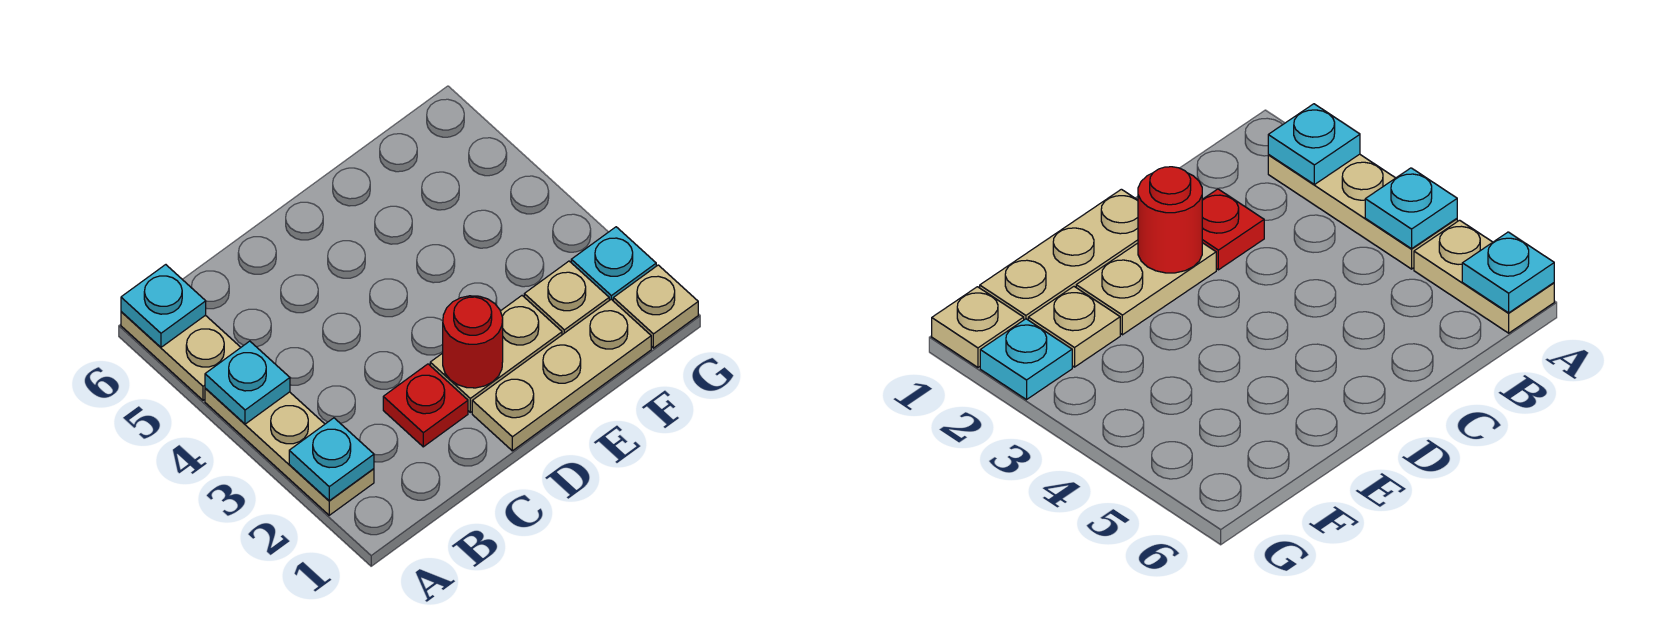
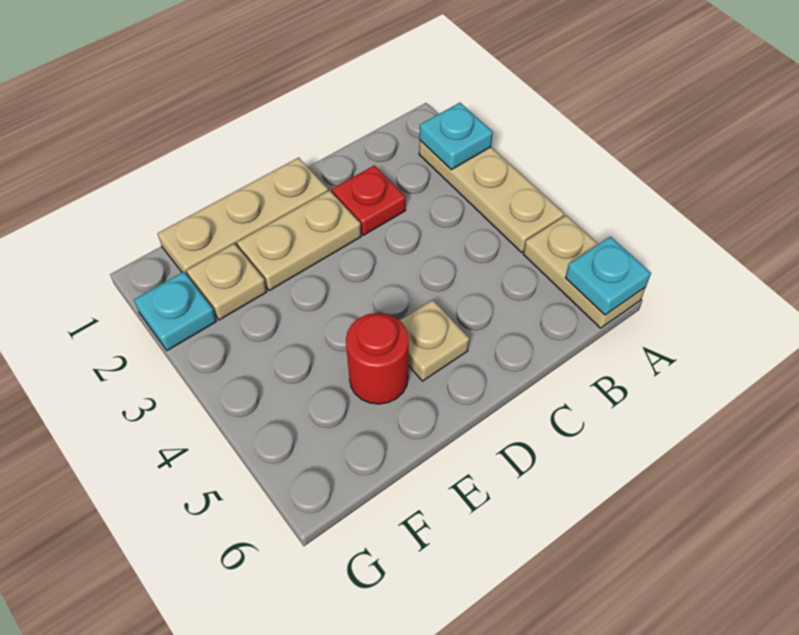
cyan plate A4 level 2 -> none
red round brick D2 level 2 -> red round brick E5 level 1
tan plate G1 level 1 -> tan plate D5 level 1

